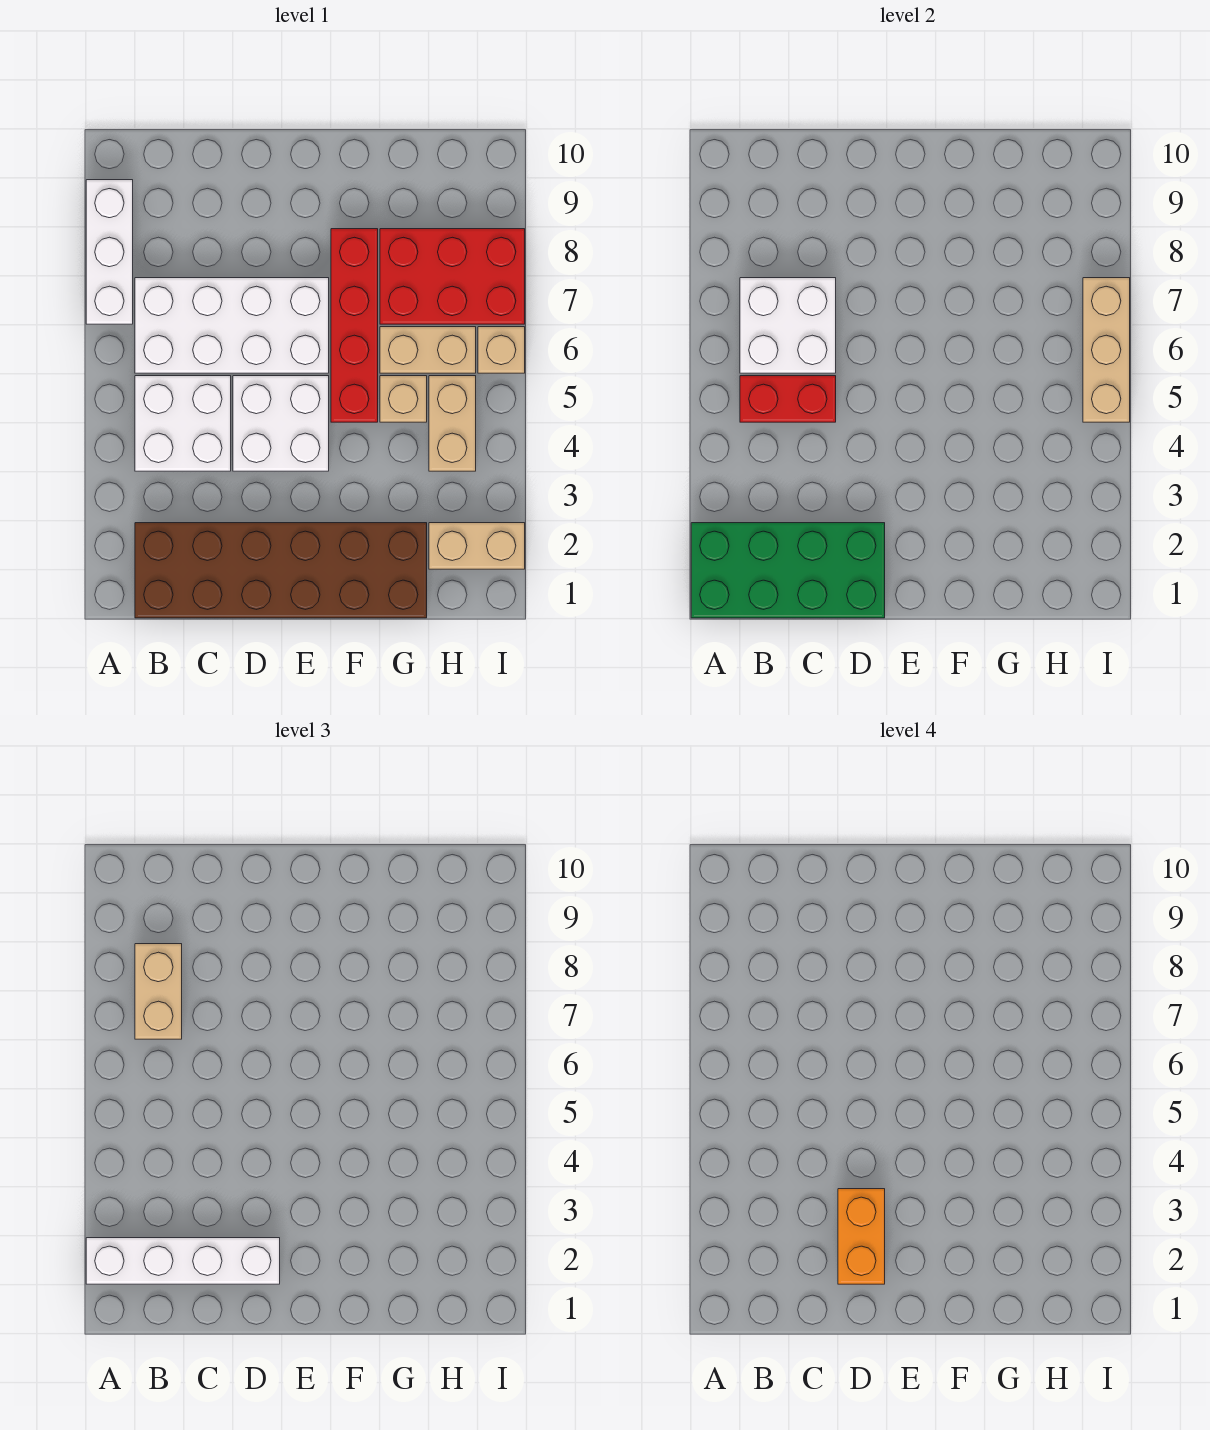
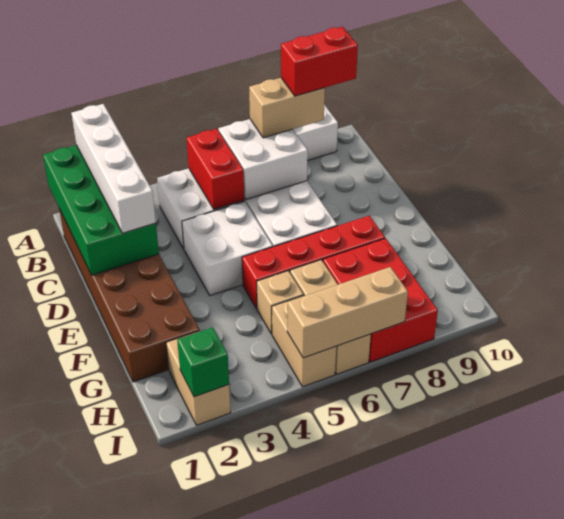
none -> red brick B8:B9 level 4
orange brick D2:D3 level 4 -> none
tan brick H4:H5 level 1 -> tan brick H5:I5 level 1
none -> green brick I2 level 2

